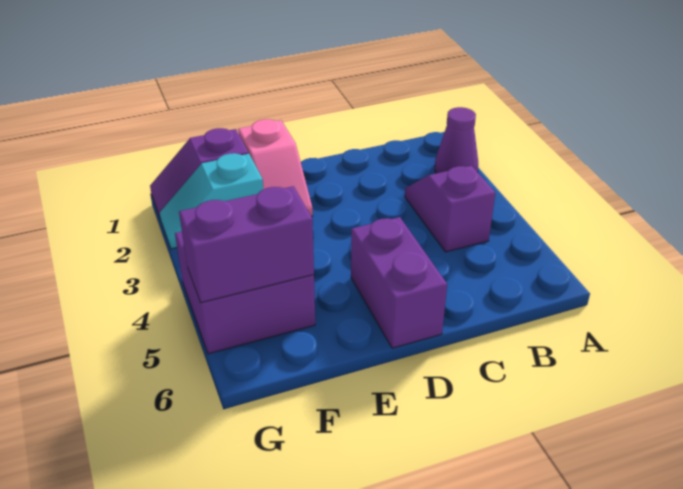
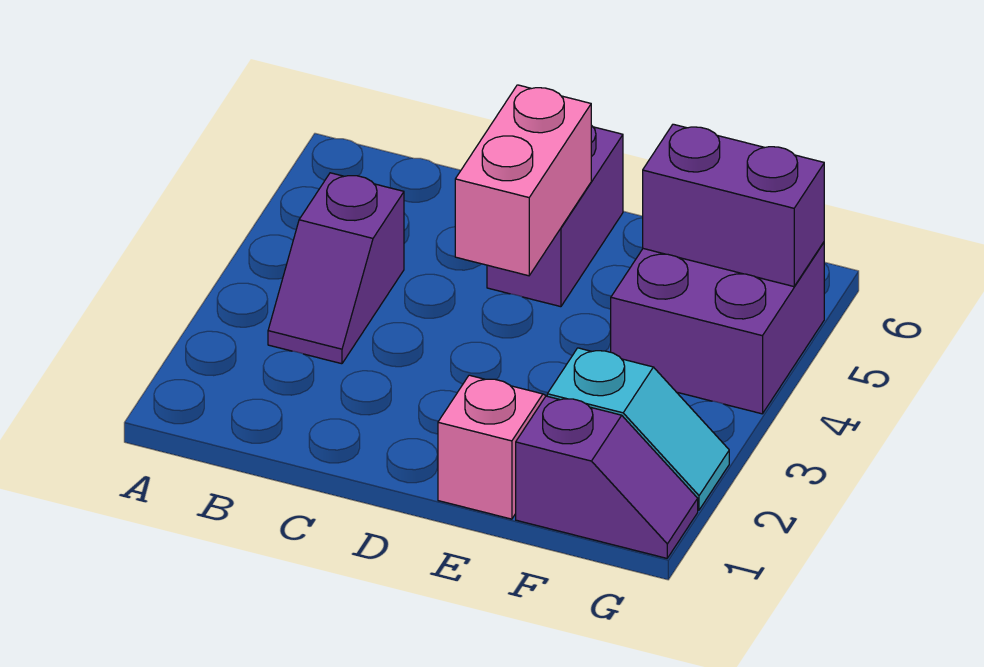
purple cone A2 level 1 -> none
none -> pink brick D4:D5 level 2

